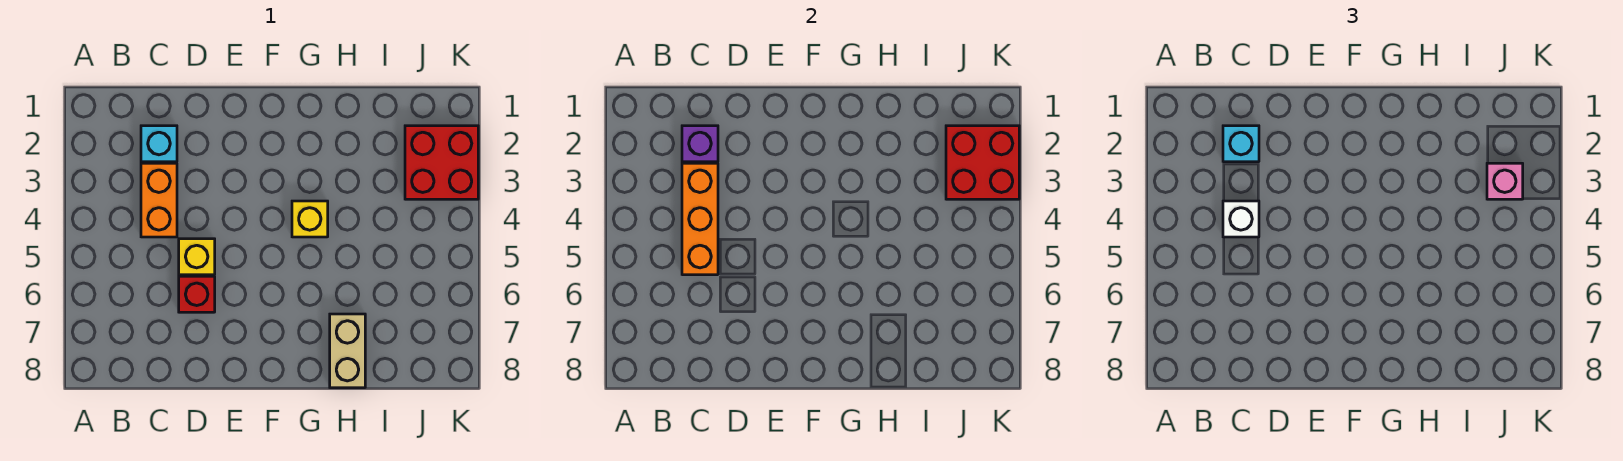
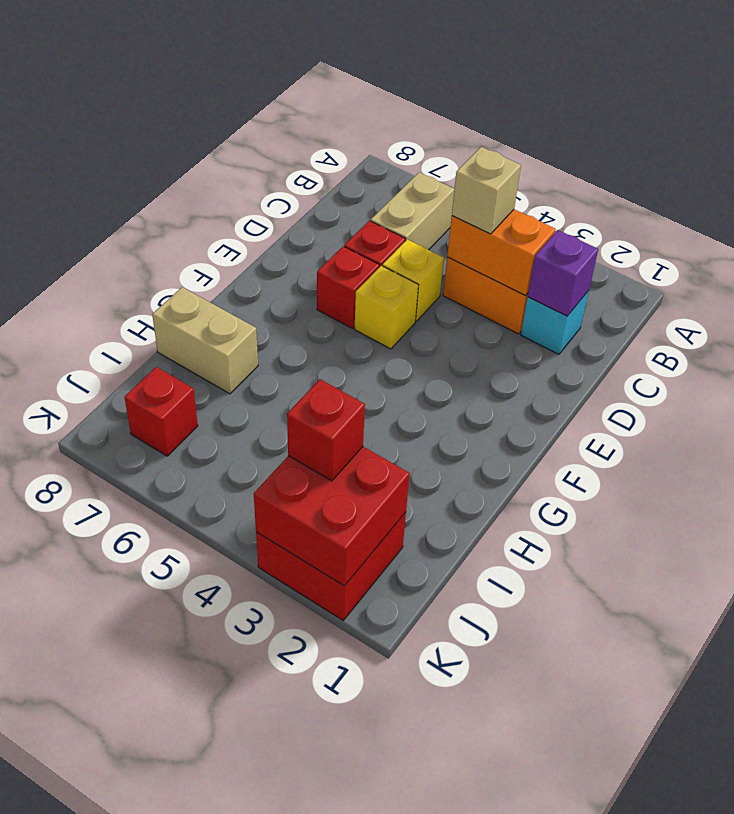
none -> tan brick B6:C6 level 1
cyan brick C2 level 3 -> none
orange brick C3:C5 level 2 -> orange brick C3:C4 level 2
white brick C4 level 3 -> tan brick C4 level 3
none -> red brick E6 level 1
yellow brick G4 level 1 -> yellow brick E5 level 1
pink brick J3 level 3 -> red brick J3 level 3
none -> red brick J7 level 1

